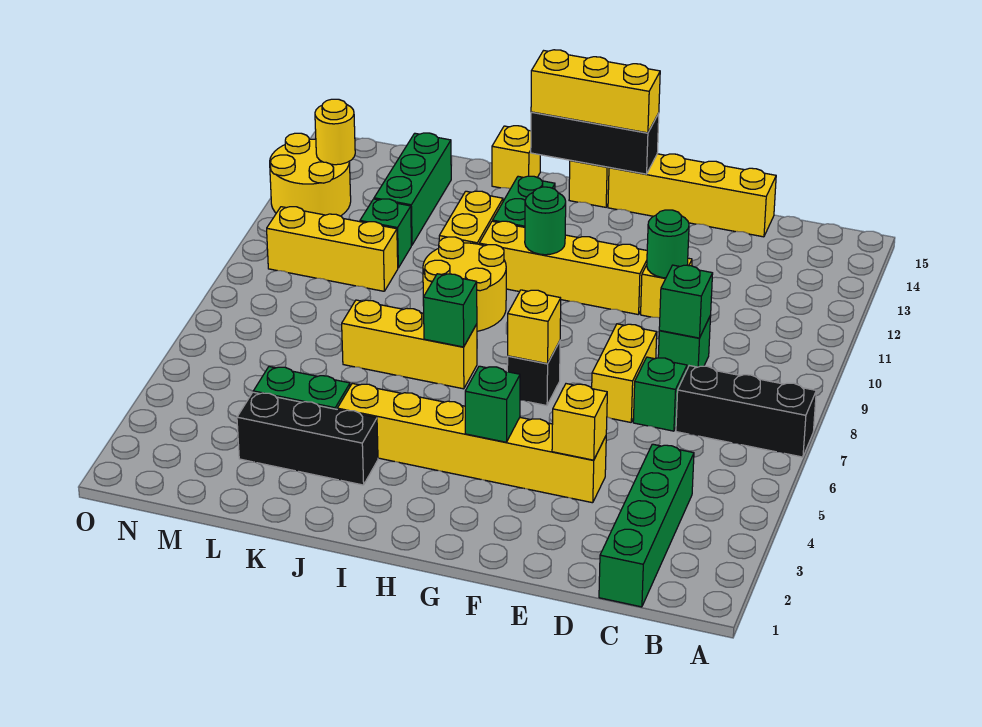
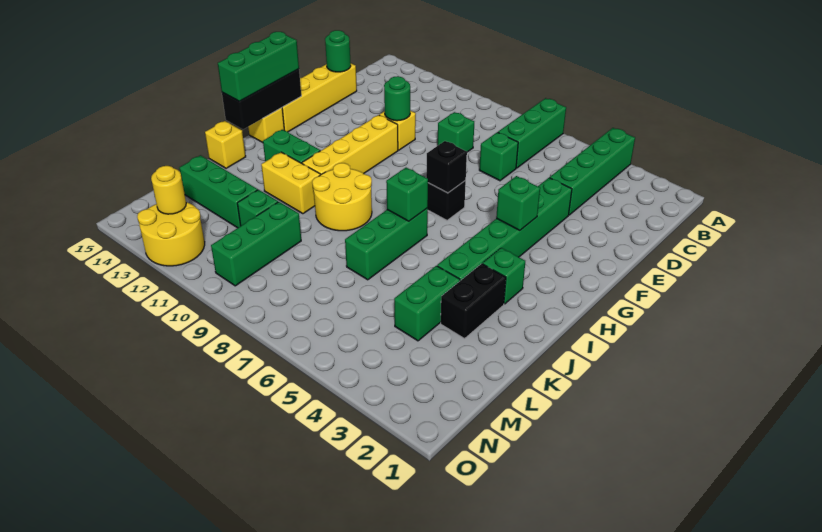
black brick A7:C7 level 1 -> green brick A7:C7 level 1
green brick C1:C4 level 1 -> green brick A4:D4 level 1
green brick D9 level 2 -> green brick I3 level 1
yellow brick E4:J4 level 1 -> green brick E4:J4 level 1
yellow brick E4 level 2 -> none
yellow brick E7:E8 level 1 -> none
yellow brick G7 level 2 -> black brick G7 level 2
yellow brick G15:I15 level 3 -> green brick G15:I15 level 3
green round brick H11 level 2 -> green round brick D15 level 2
yellow brick I7:K7 level 1 -> green brick I7:K7 level 1
black brick J3:L3 level 1 -> black brick J3:K3 level 1
yellow brick L10:N10 level 1 -> green brick L10:N10 level 1

